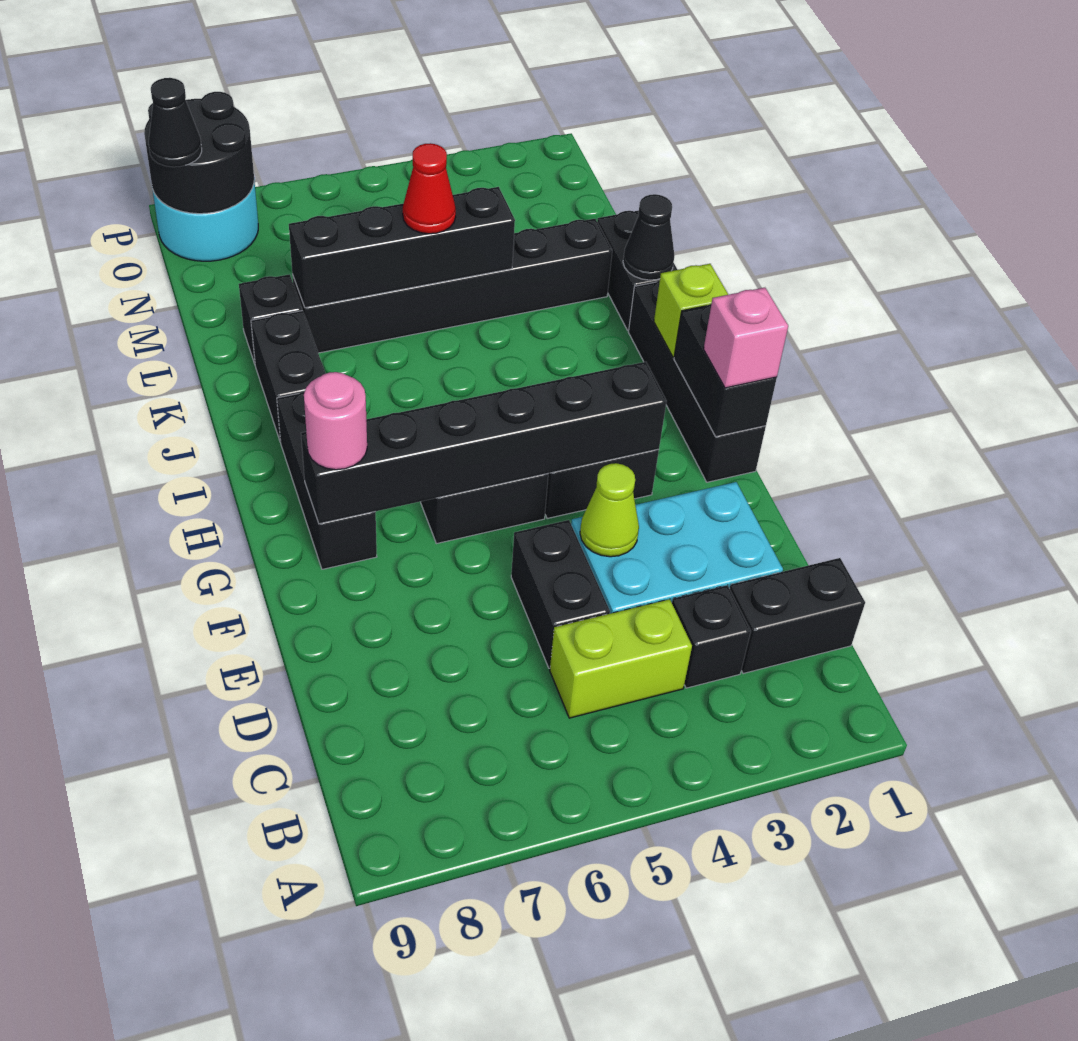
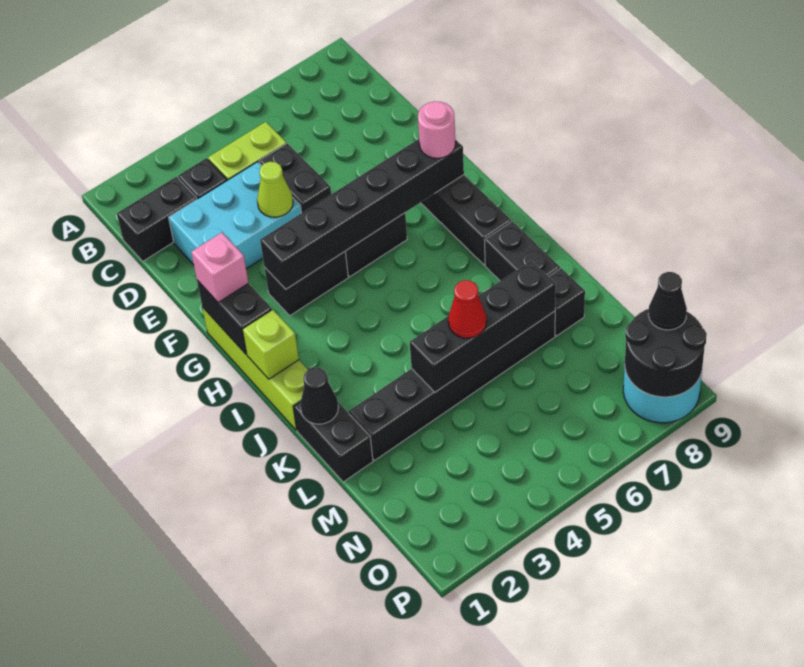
black brick G1:J1 level 1 -> lime brick G1:J1 level 1

